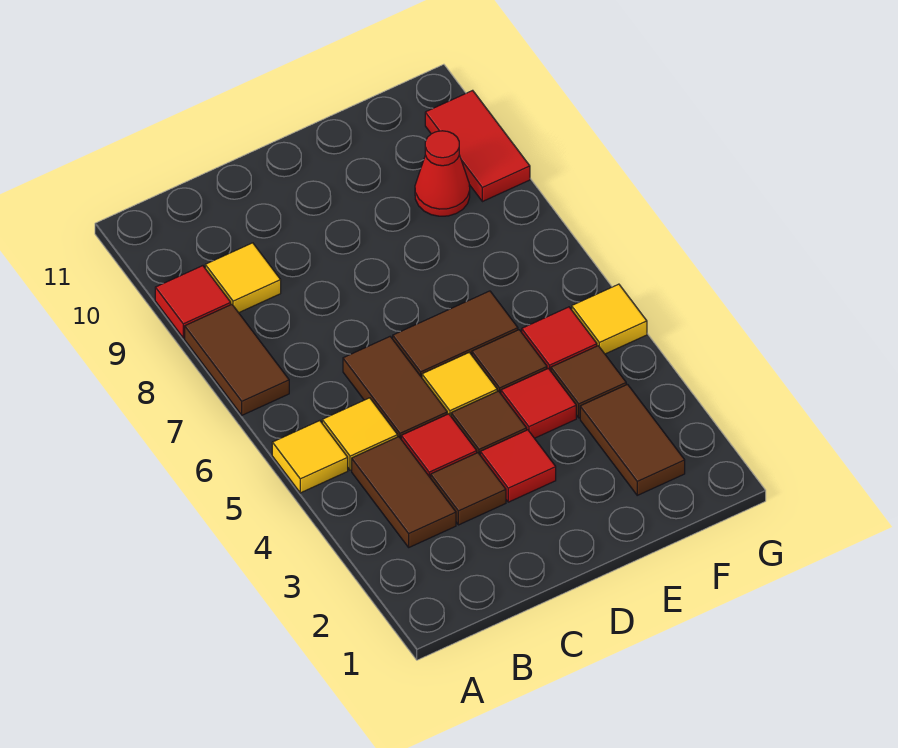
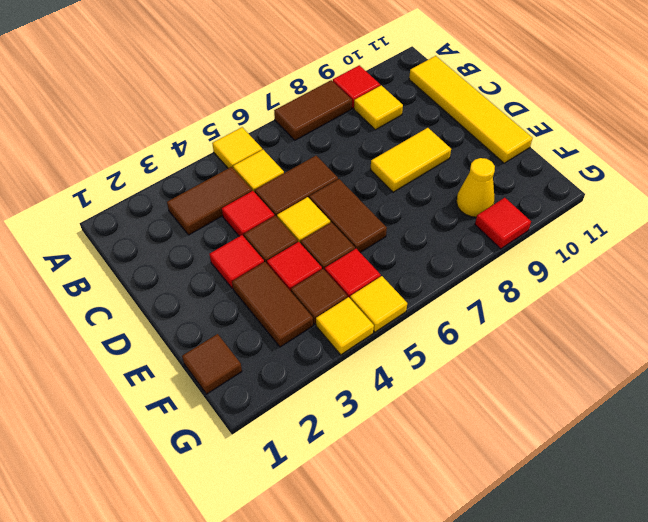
none -> yellow tile B11:E11 level 1
brown tile C3 level 1 -> brown tile F1 level 1
none -> yellow tile D8:D9 level 1
brown tile F2:F3 level 1 -> brown tile E3:F3 level 1
red cone F9 level 1 -> yellow cone F9 level 1
none -> yellow tile G4 level 1
red tile G9:G10 level 1 -> red tile G9 level 1

